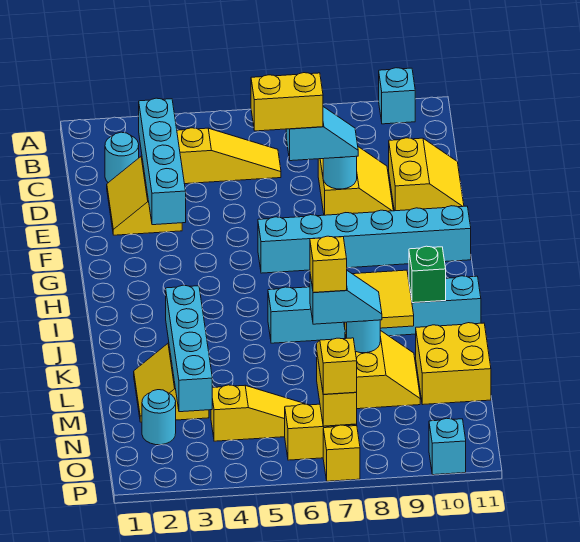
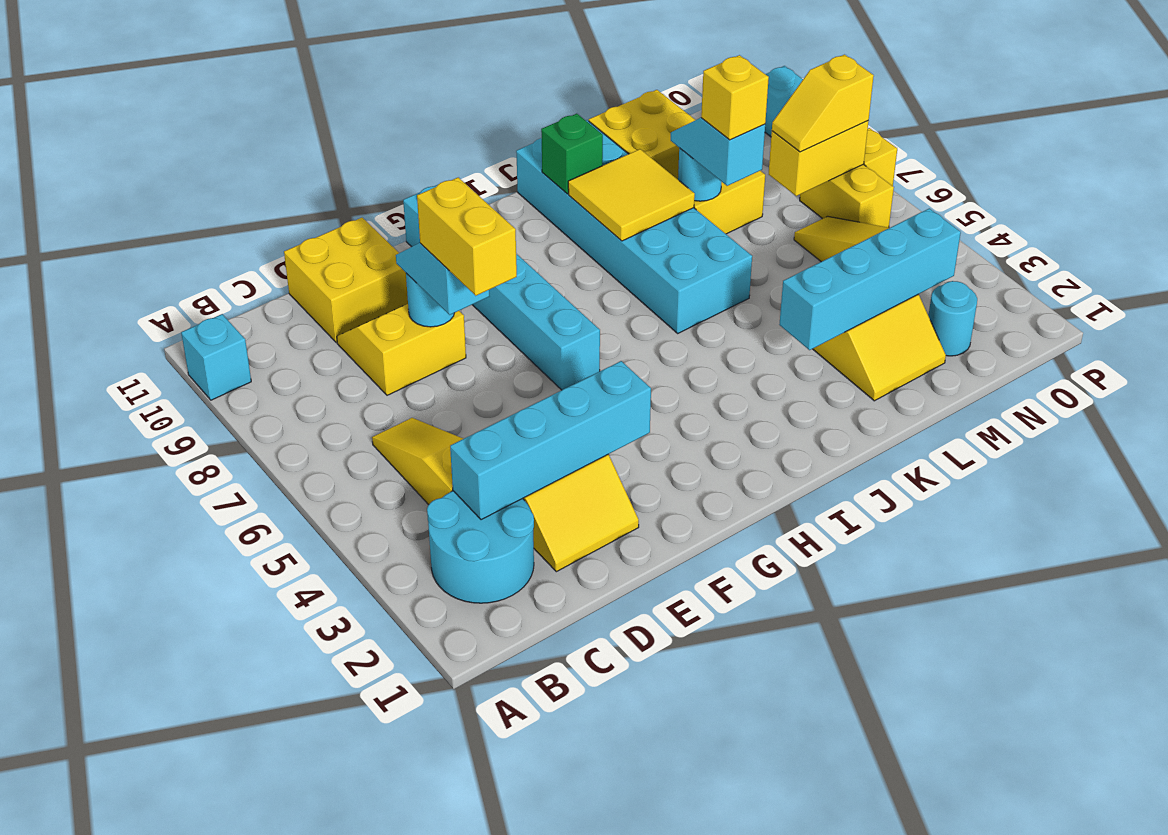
cyan round brick C2 level 1 -> cyan round brick B2:C3 level 1
yellow slope D10:E11 level 1 top 10 -> yellow brick D10:E11 level 1
cyan brick J6:J11 level 1 -> cyan brick J6:K11 level 1

